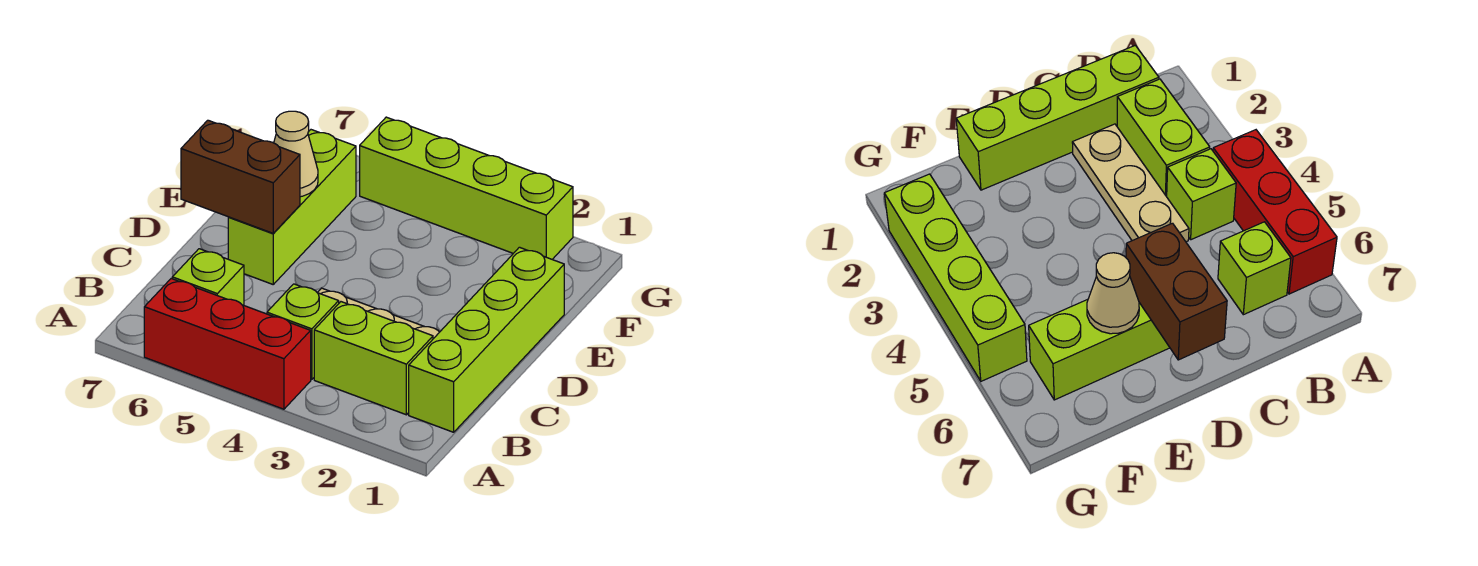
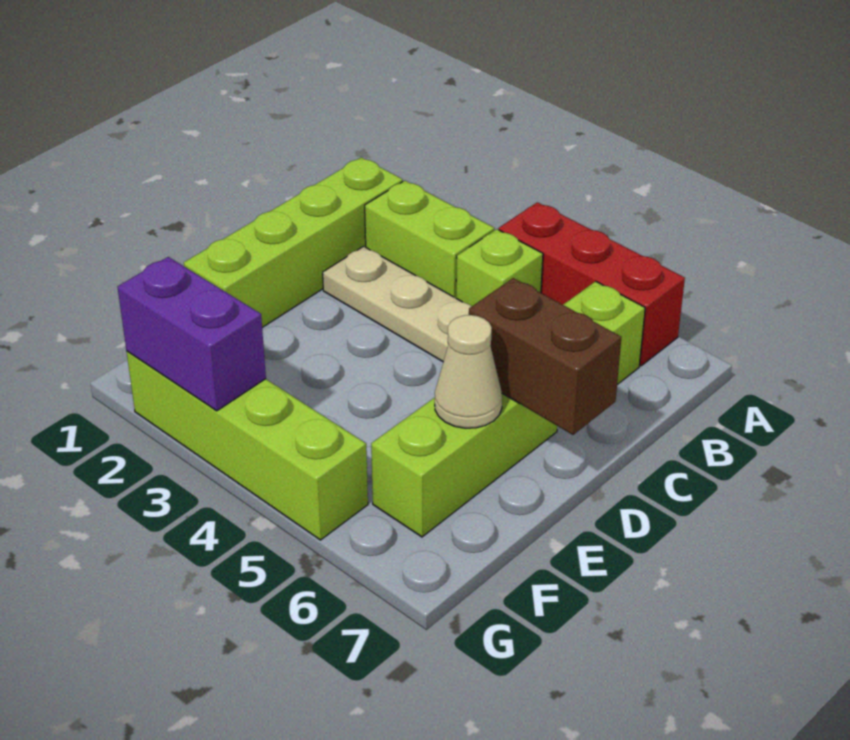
none -> purple brick G2:G3 level 2

